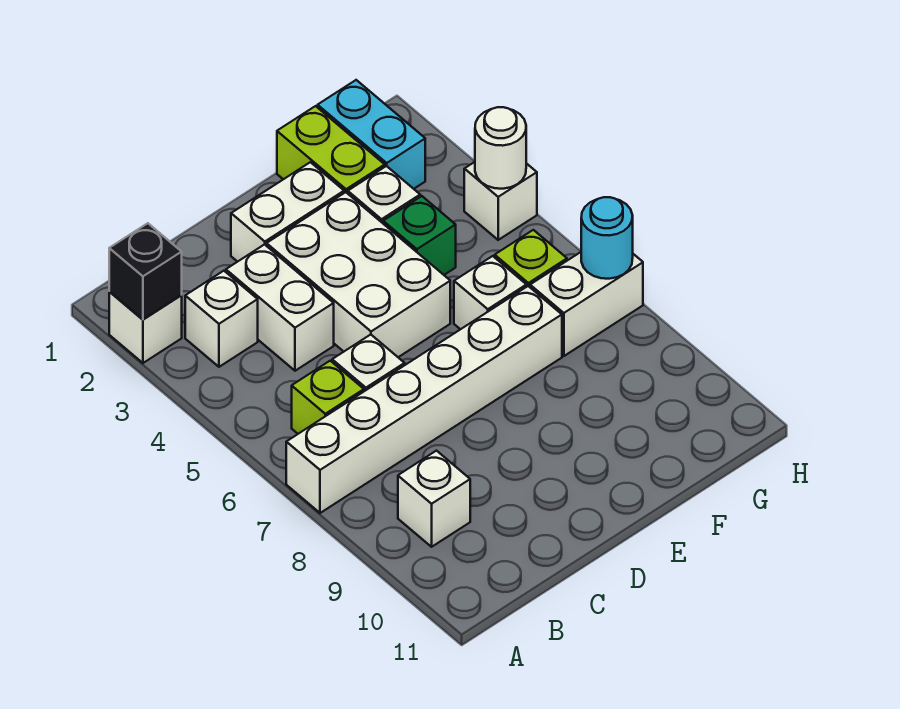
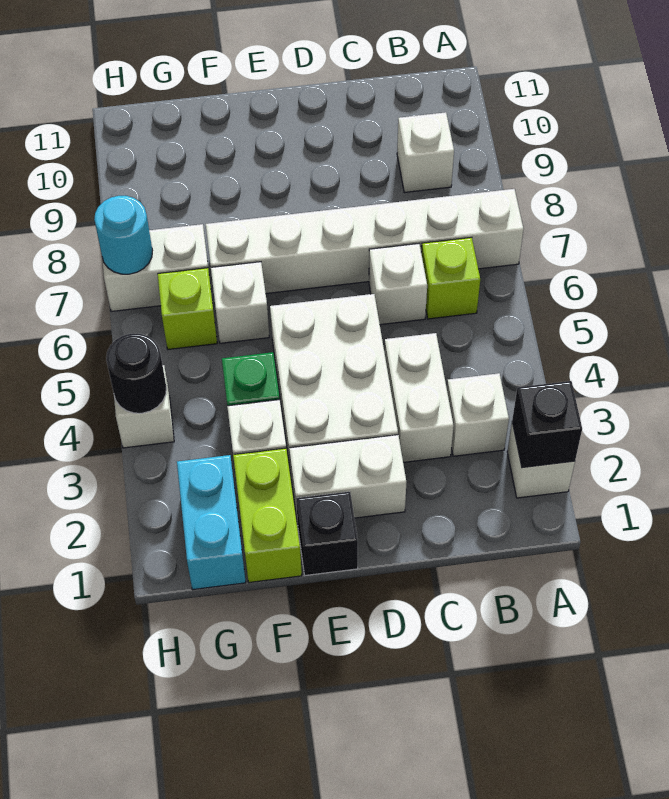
none -> black brick E1 level 1
white round brick H4 level 2 -> black round brick H4 level 2

